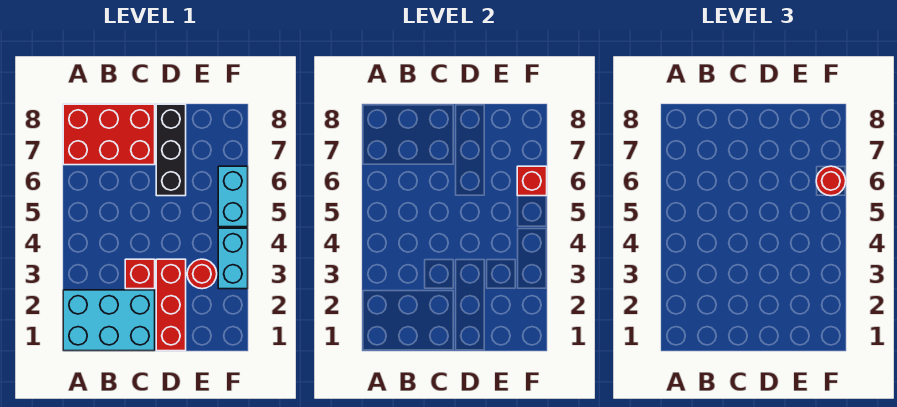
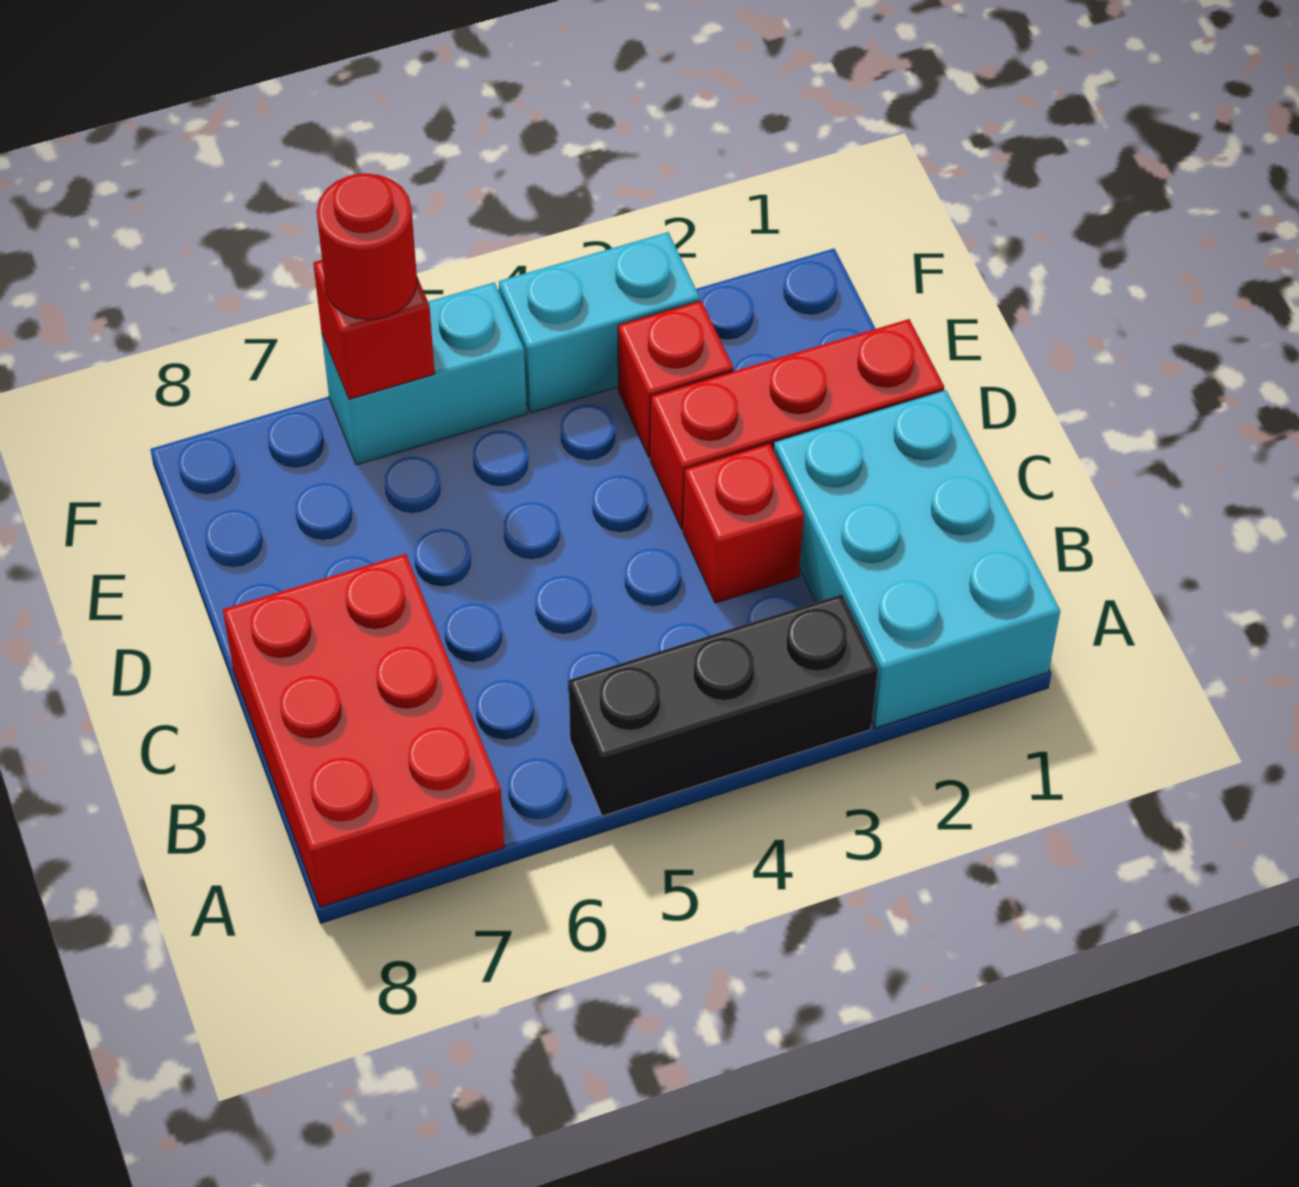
black brick D6:D8 level 1 -> black brick A3:A5 level 1
red round brick E3 level 1 -> red brick E3 level 1

